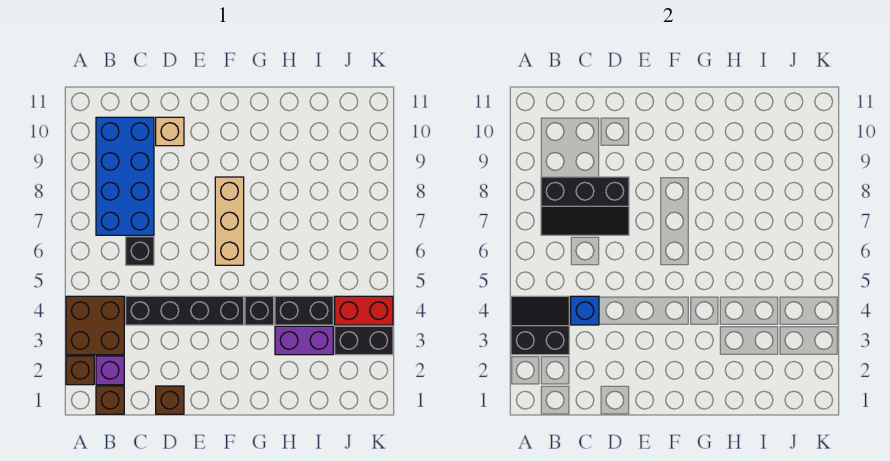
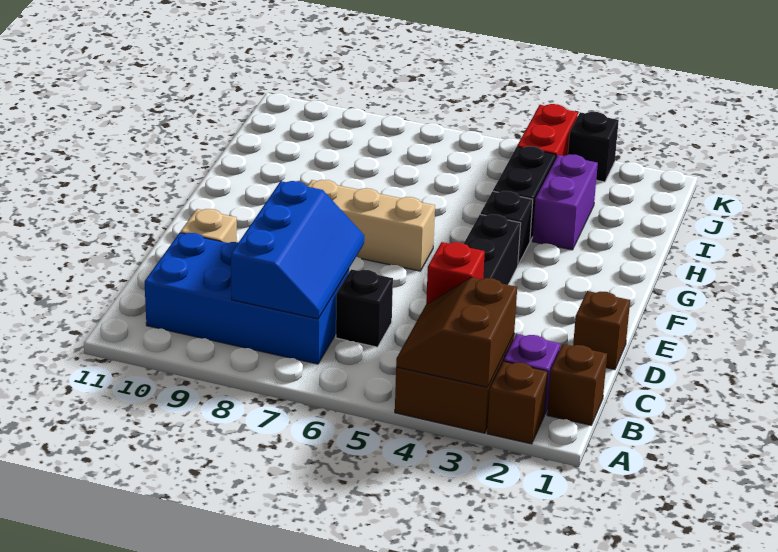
black slope A3:B4 level 2 top 3 -> brown slope A3:B4 level 2 top 3
black slope B7:D8 level 2 top 8 -> blue slope B7:D8 level 2 top 8
blue brick C4 level 2 -> red brick C4 level 2
black brick J3:K3 level 1 -> black brick K3 level 1

